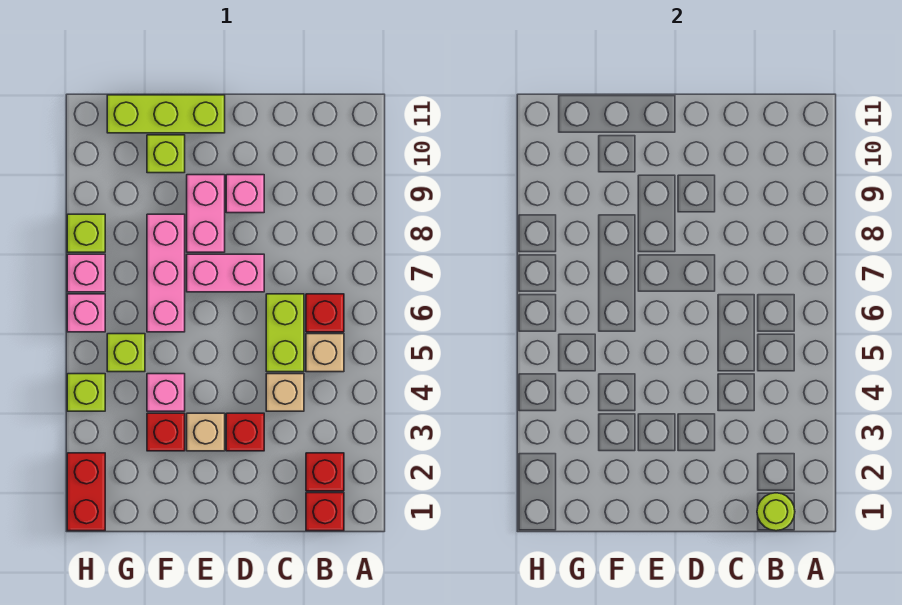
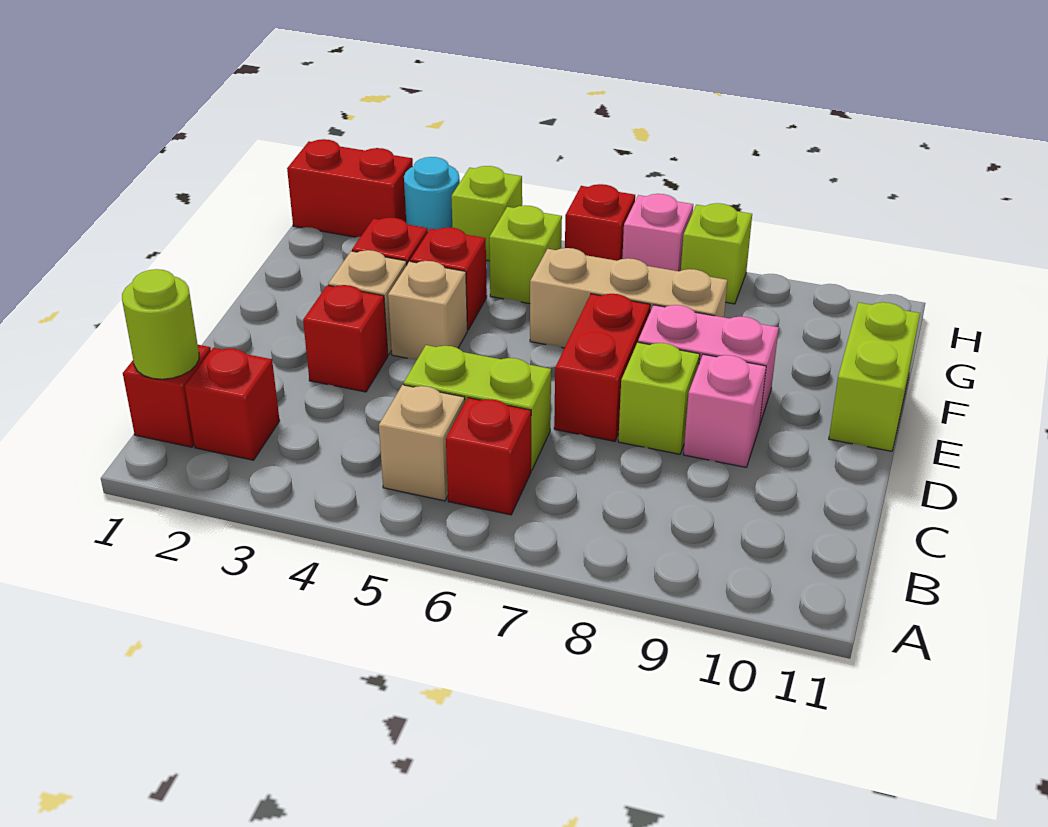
tan brick C4 level 1 -> tan brick E4 level 1
pink brick D7:E7 level 1 -> red brick D7:E7 level 1
lime brick E11:G11 level 1 -> lime brick E11:F11 level 1
pink brick F4 level 1 -> red brick F4 level 1
pink brick F6:F8 level 1 -> tan brick F6:F8 level 1
lime brick F10 level 1 -> lime brick D8 level 1
none -> cyan round brick H3 level 1
pink brick H6 level 1 -> red brick H6 level 1

